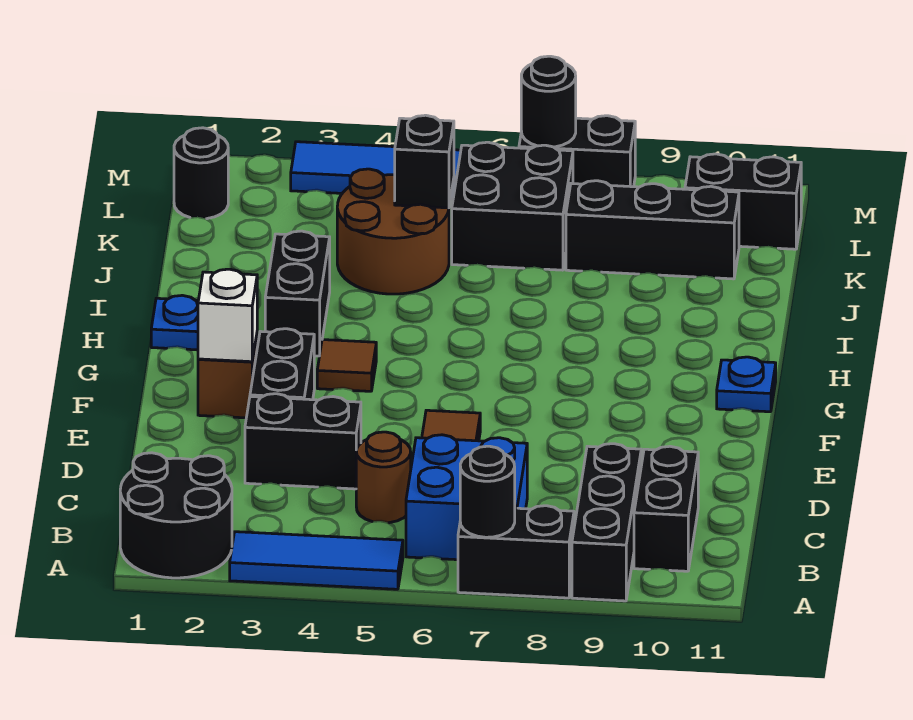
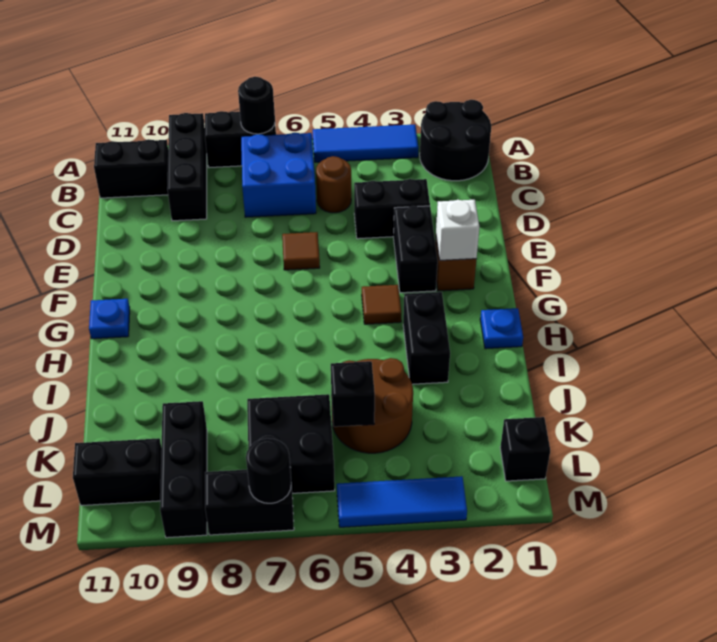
black brick B10:C10 level 1 -> black brick B10:B11 level 1
black brick K8:K10 level 1 -> black brick K9:M9 level 1
black round brick L1 level 1 -> black brick L1 level 1

